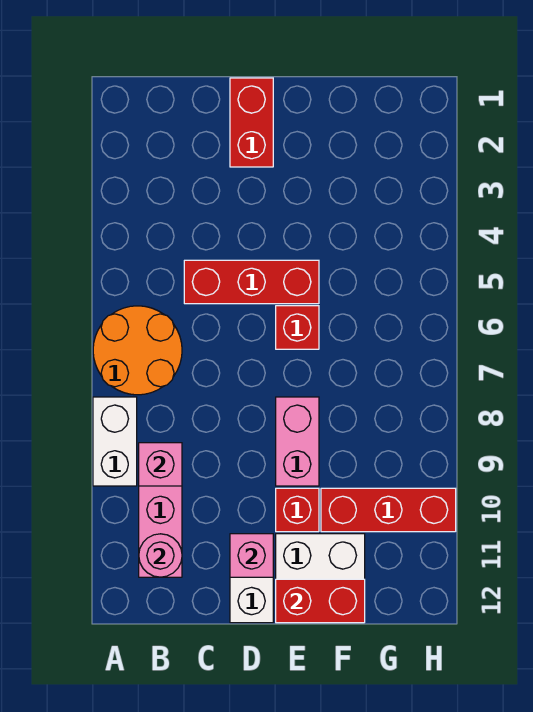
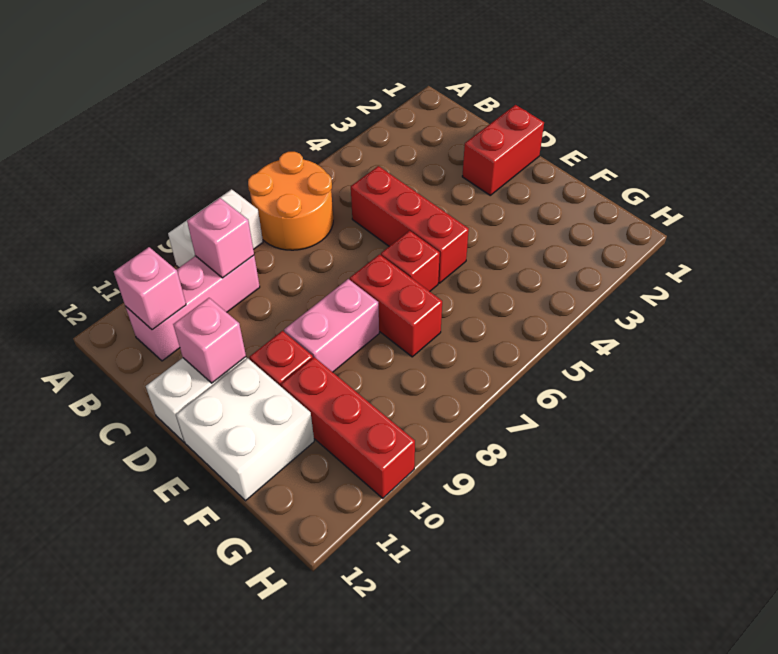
pink round brick B11 level 2 -> pink brick B11 level 2
red brick E12:F12 level 2 -> red brick E7:F7 level 1

